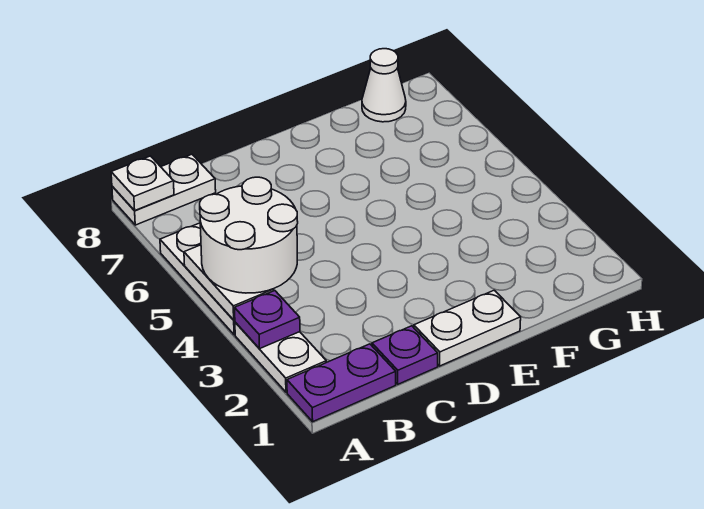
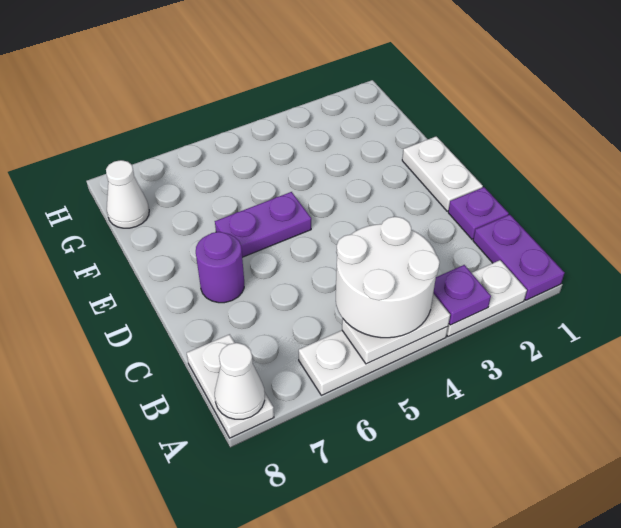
white plate A8 level 2 -> white cone A8 level 2
none -> purple round brick D7 level 1
none -> purple plate E5:E6 level 1

